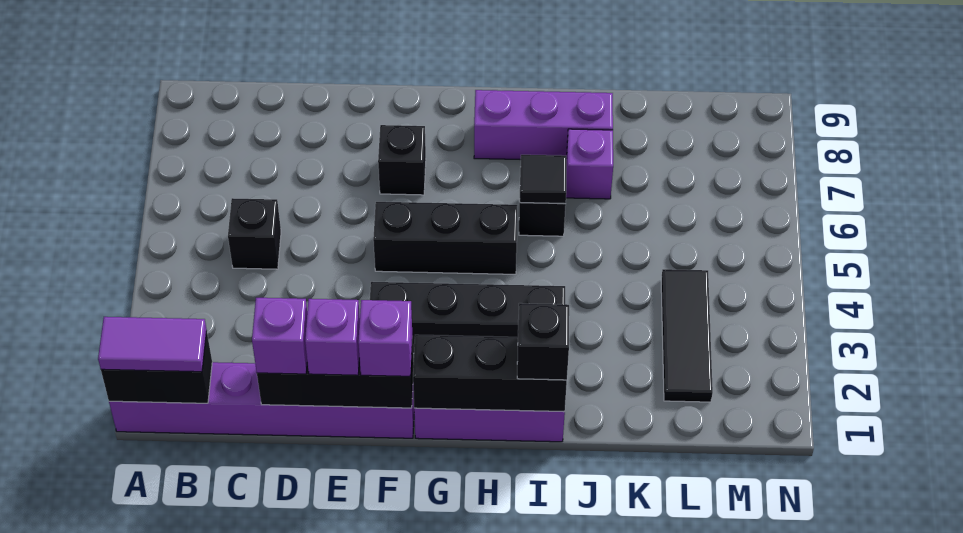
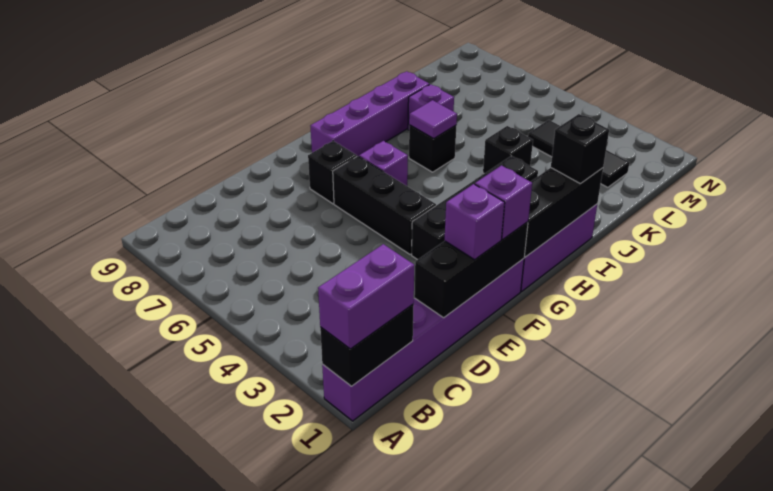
purple tile A1:B1 level 3 -> purple brick A1:B1 level 3
black brick C5 level 1 -> black brick J4 level 1
purple brick D1 level 3 -> purple brick G6 level 1
black brick F5:H5 level 1 -> black brick F4:F6 level 1
purple brick H8:J8 level 1 -> purple brick G8:J8 level 1
black tile I6 level 2 -> purple tile I6 level 2

